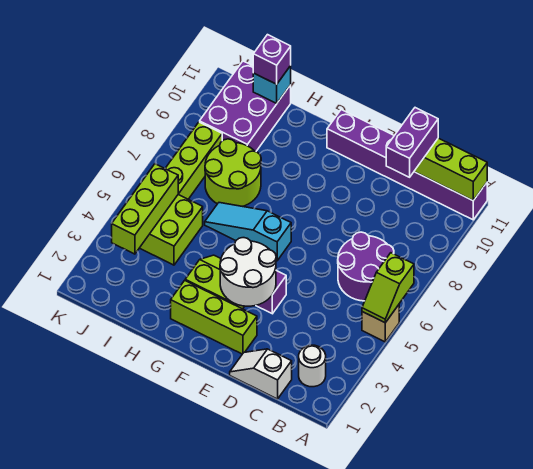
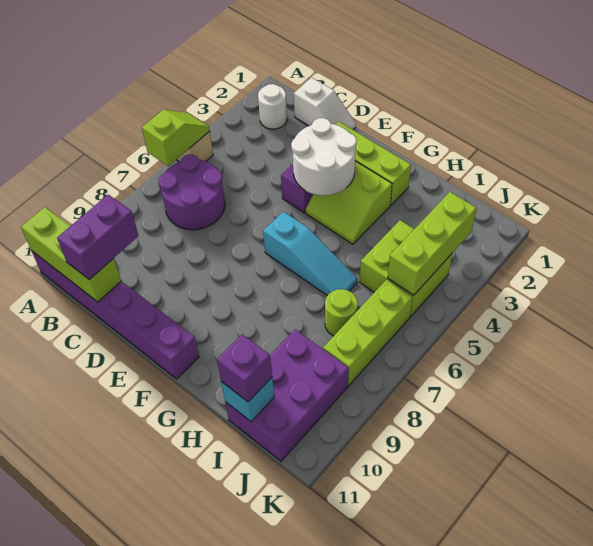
lime round brick H7:I8 level 1 -> lime round brick I7 level 1

